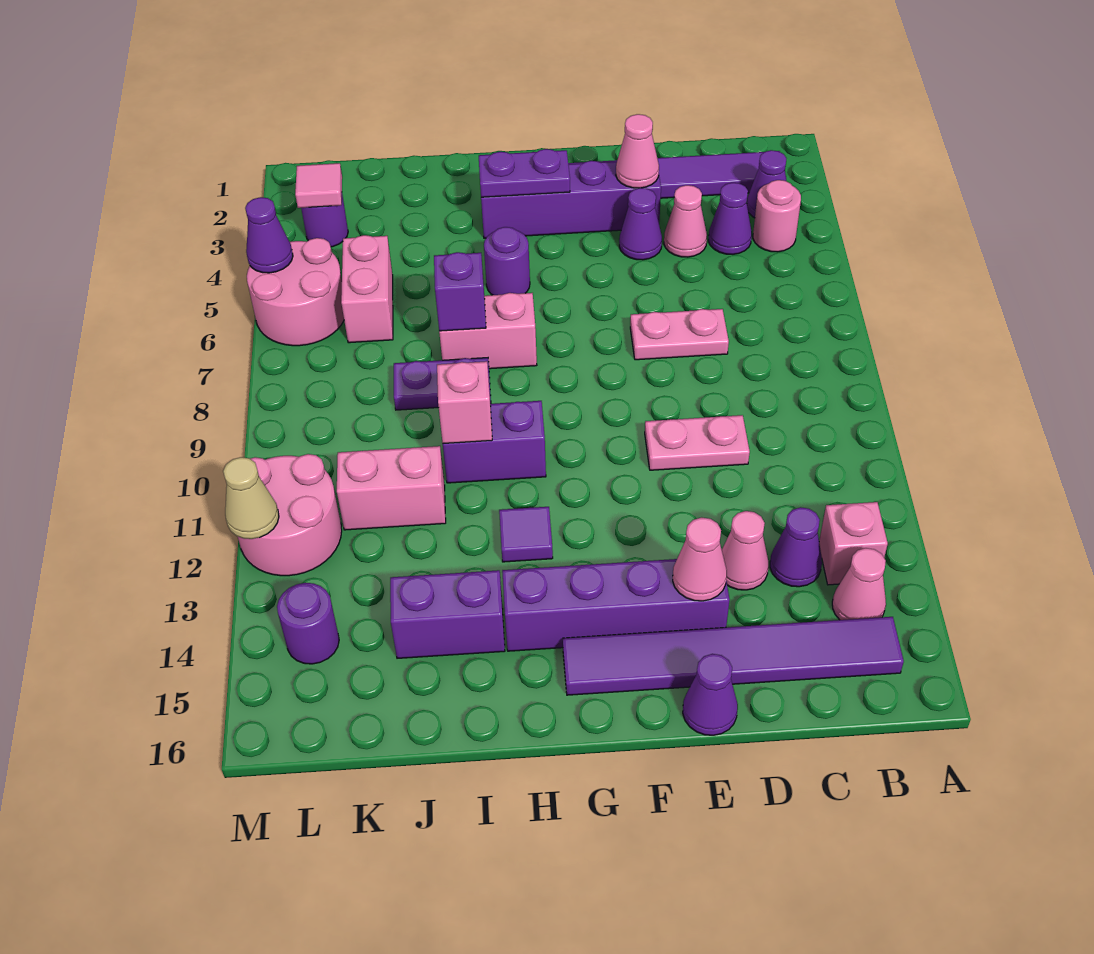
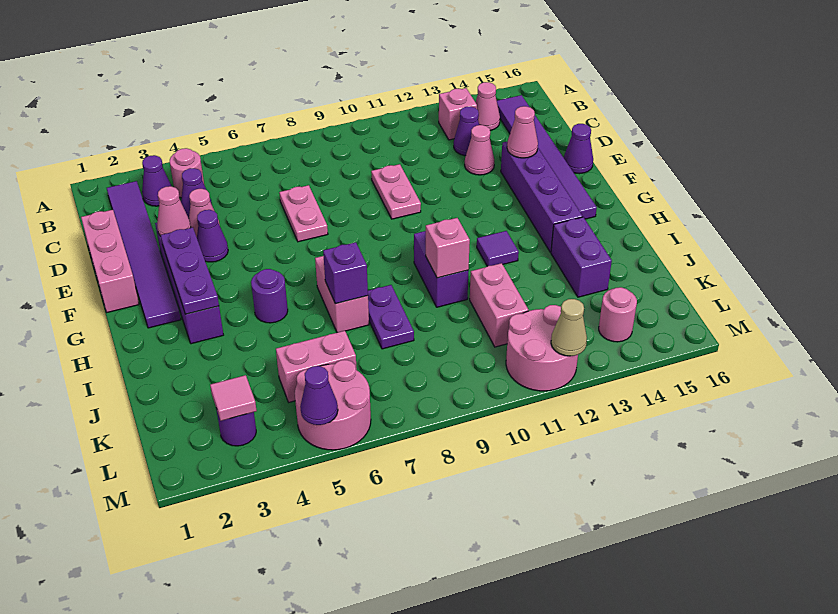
none -> pink brick D1:F1 level 1
purple plate G3:H3 level 2 -> purple plate F3:H3 level 2
purple round brick L14 level 1 -> pink round brick L14 level 1

